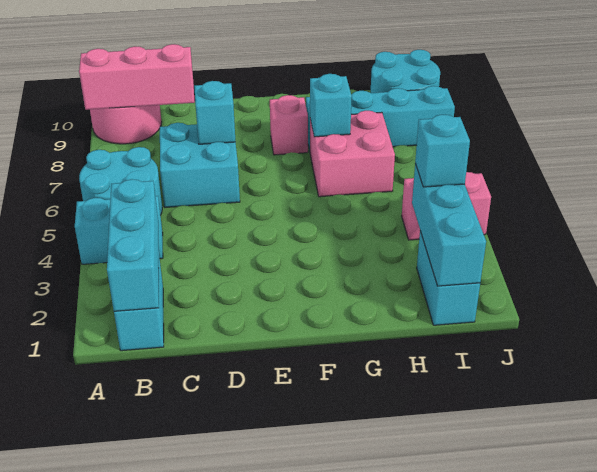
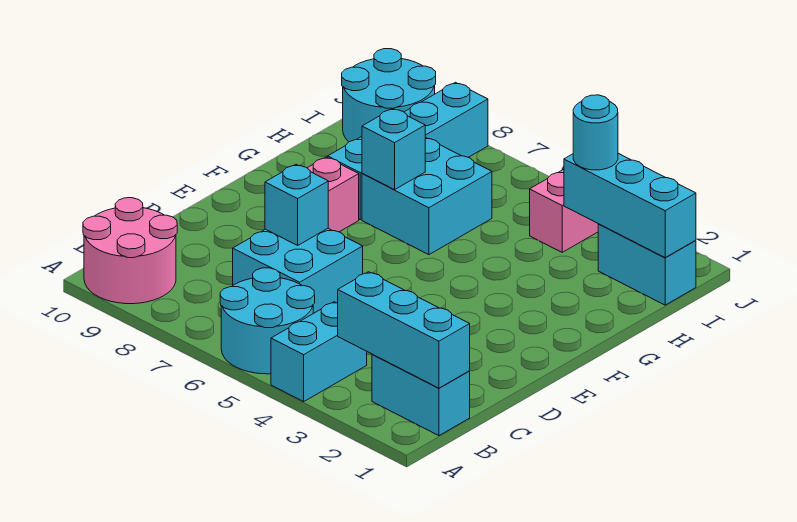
pink brick A9:C9 level 2 -> none
pink brick G6:H7 level 1 -> cyan brick G6:H7 level 1
cyan brick I3 level 3 -> cyan round brick I3 level 3

